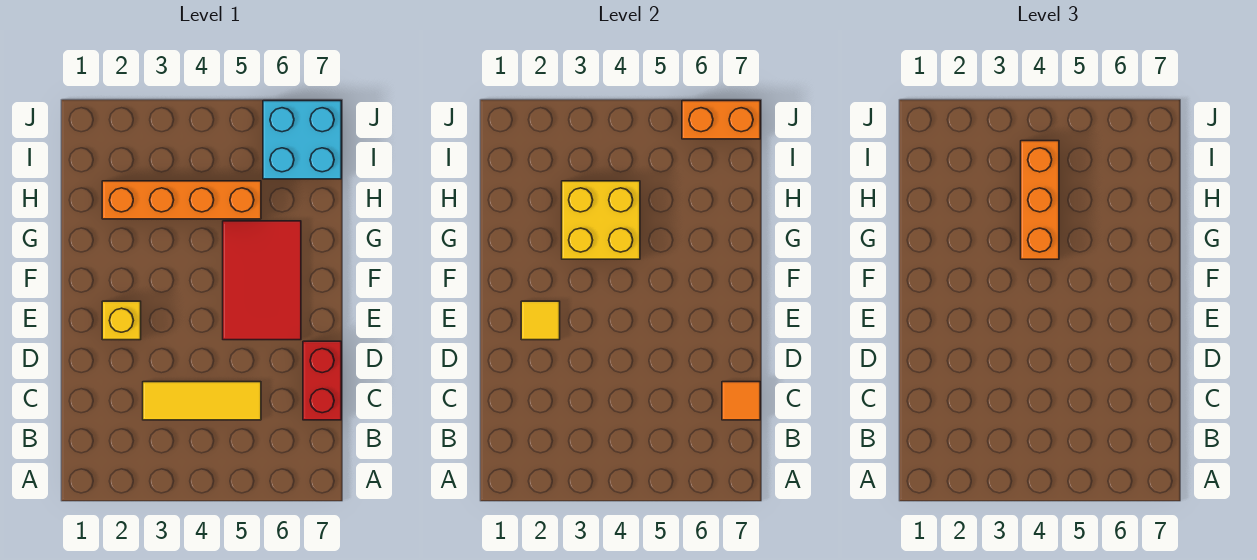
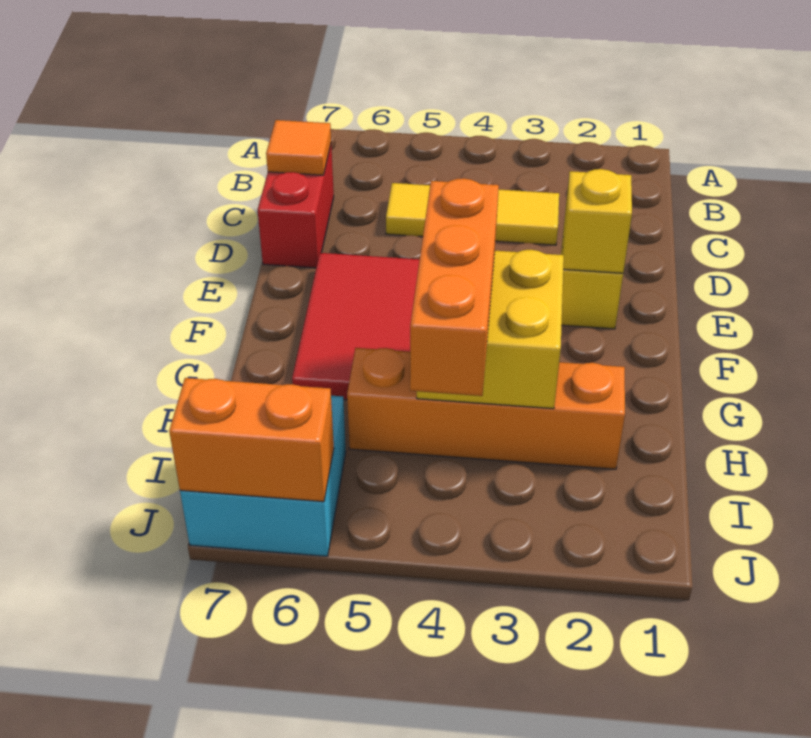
yellow tile E2 level 2 -> yellow brick E2 level 2

